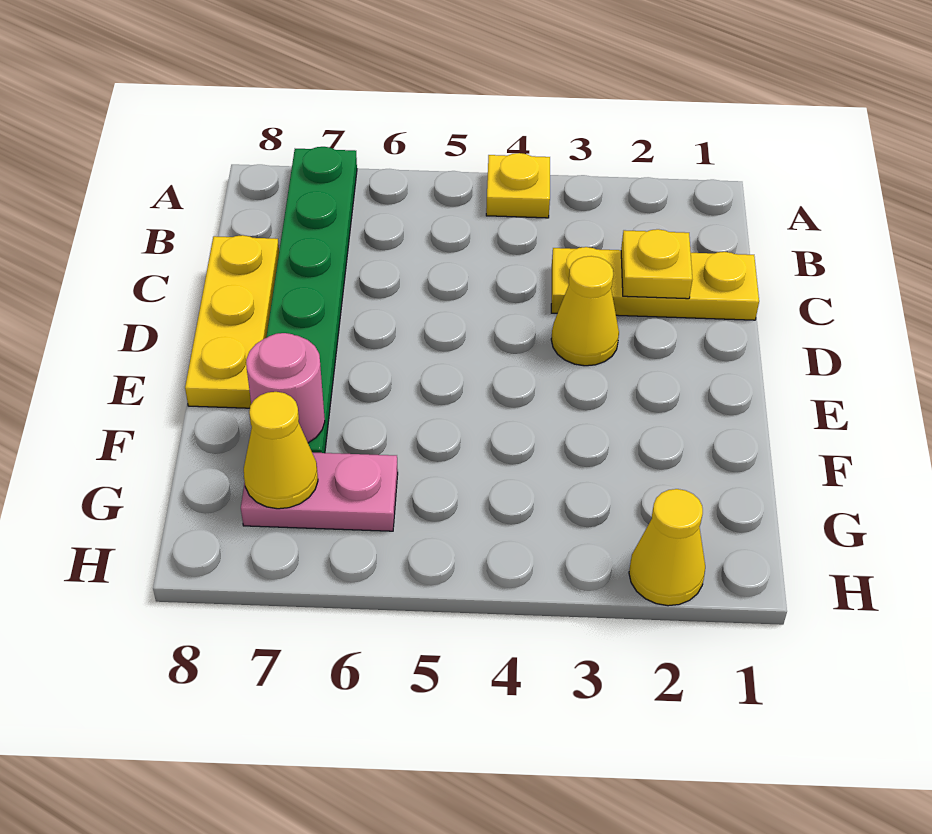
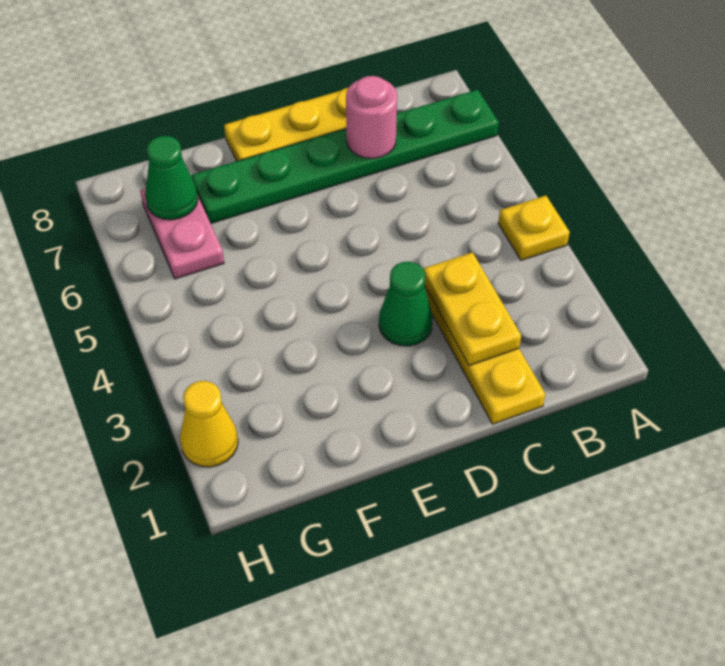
yellow plate C2 level 2 -> yellow plate C2:C3 level 2
yellow cone D3 level 1 -> green cone D3 level 1
pink round brick F7 level 2 -> pink round brick C7 level 2
yellow cone G7 level 2 -> green cone G7 level 2

